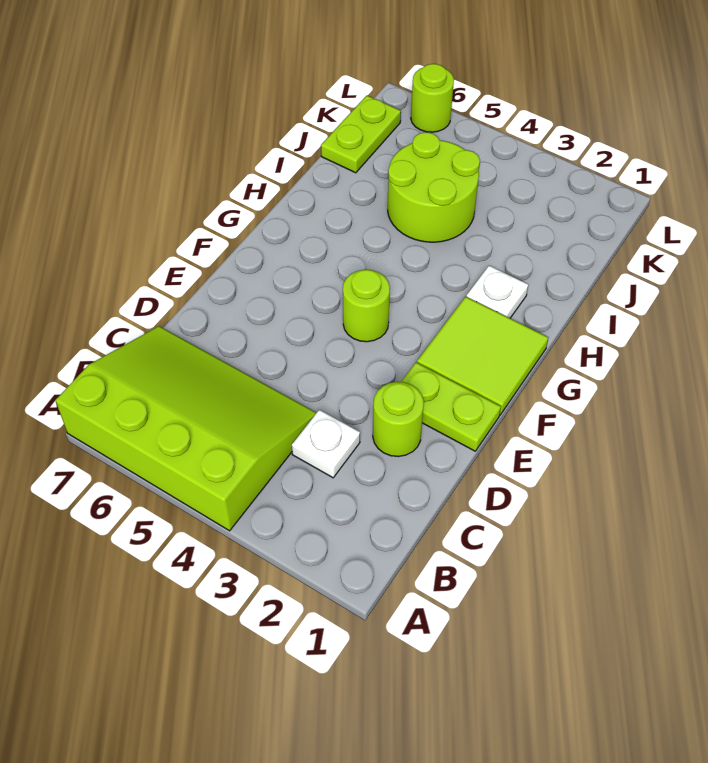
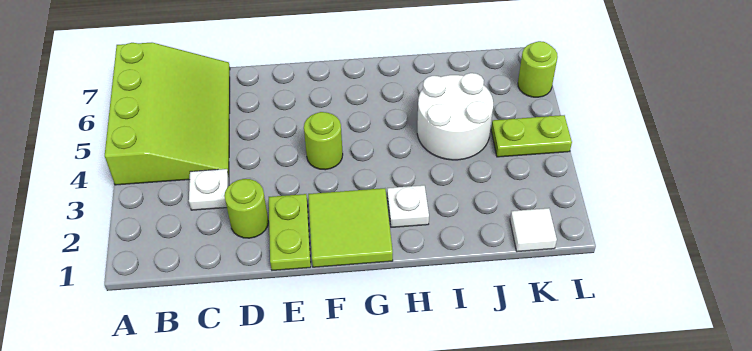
lime round brick I4:J5 level 1 -> white round brick I4:J5 level 1
lime plate J7:K7 level 1 -> lime plate K4:L4 level 1
none -> white tile K1 level 1

